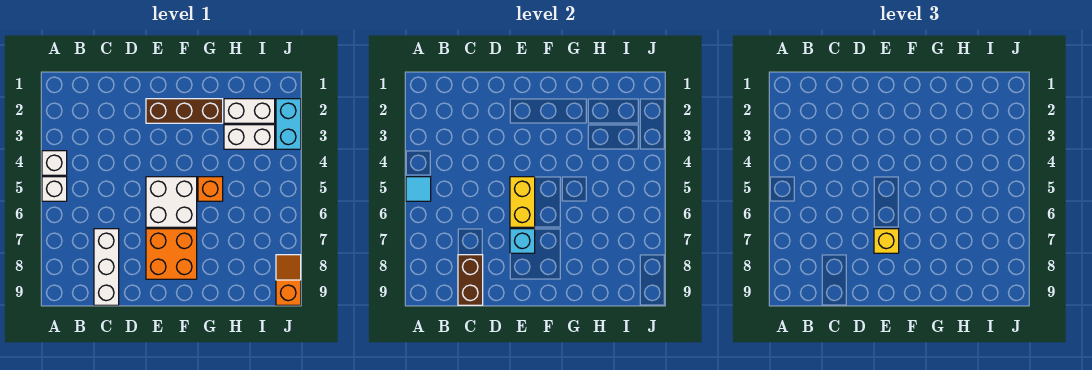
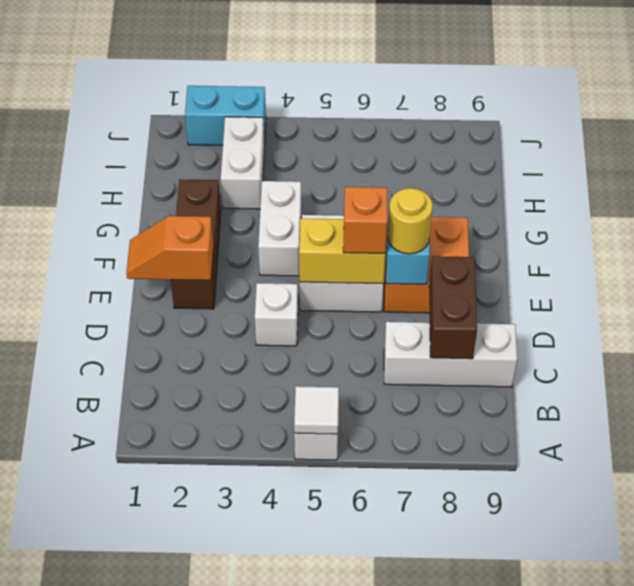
white brick A4 level 1 -> white brick D4 level 1
cyan tile A5 level 2 -> white tile A5 level 2
brown brick C8:C9 level 2 -> brown brick C8:D8 level 2
yellow brick E7 level 3 -> yellow round brick E7 level 3
orange brick G5 level 1 -> orange brick E6 level 3
white brick H2:I2 level 1 -> white brick F4:G4 level 1
orange slope J8:J9 level 1 top 9 -> orange slope E1:E2 level 2 top 2

